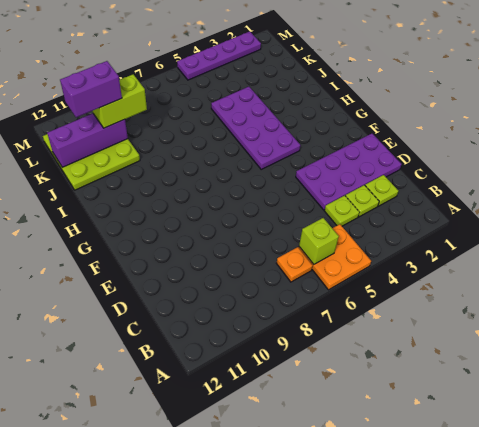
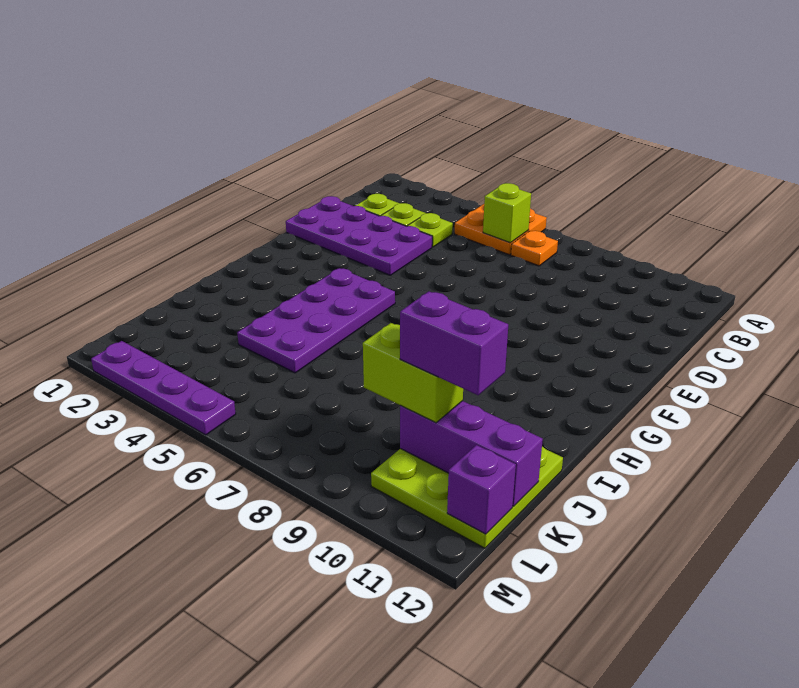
none -> purple brick L12 level 2

